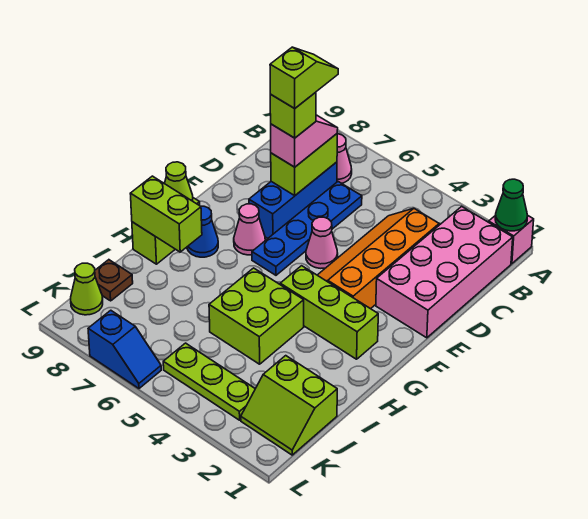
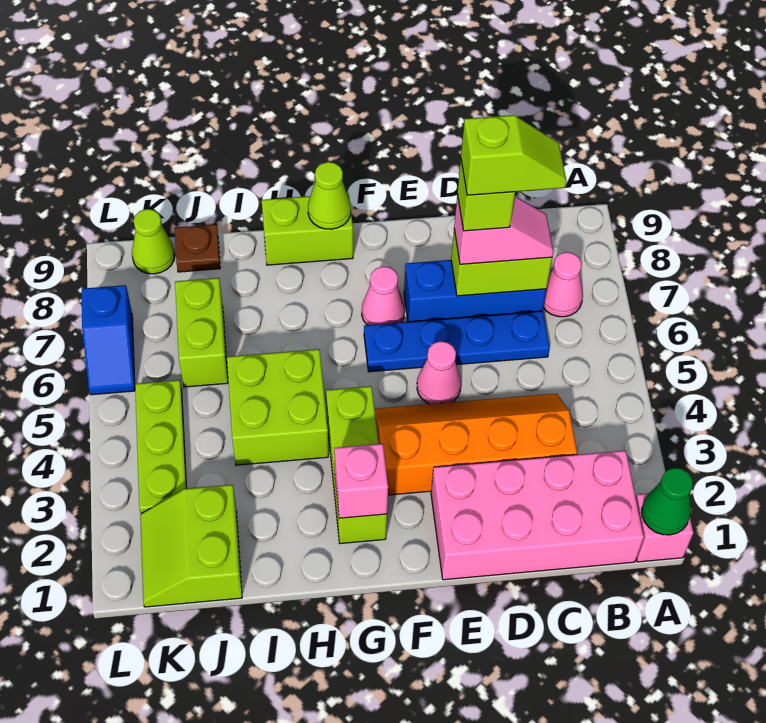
none -> pink brick G2 level 2
blue cone G8 level 1 -> none
lime brick H8:H9 level 2 -> lime brick J6:J7 level 1

